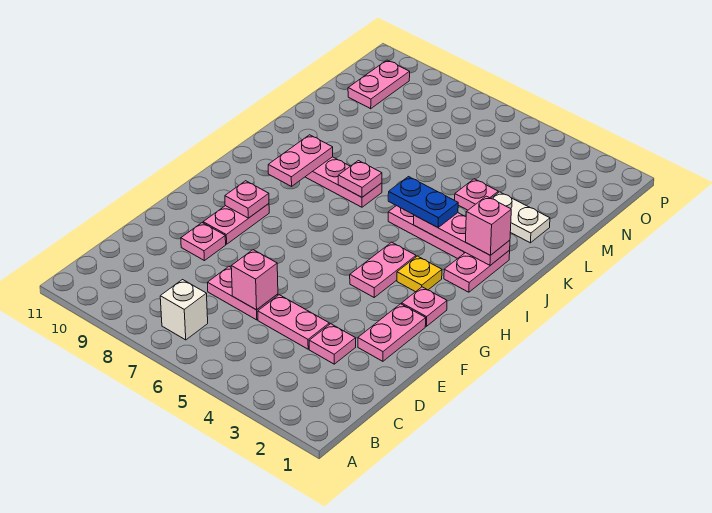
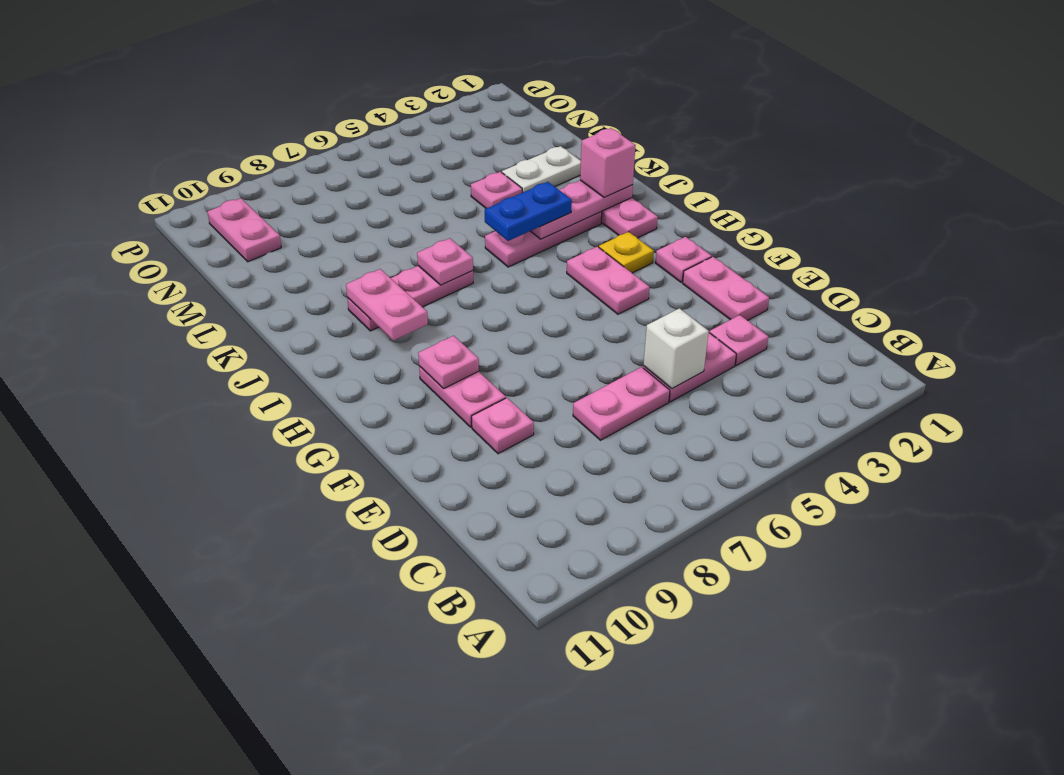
white brick B7 level 1 -> white brick D5 level 2
pink brick D6 level 2 -> none

